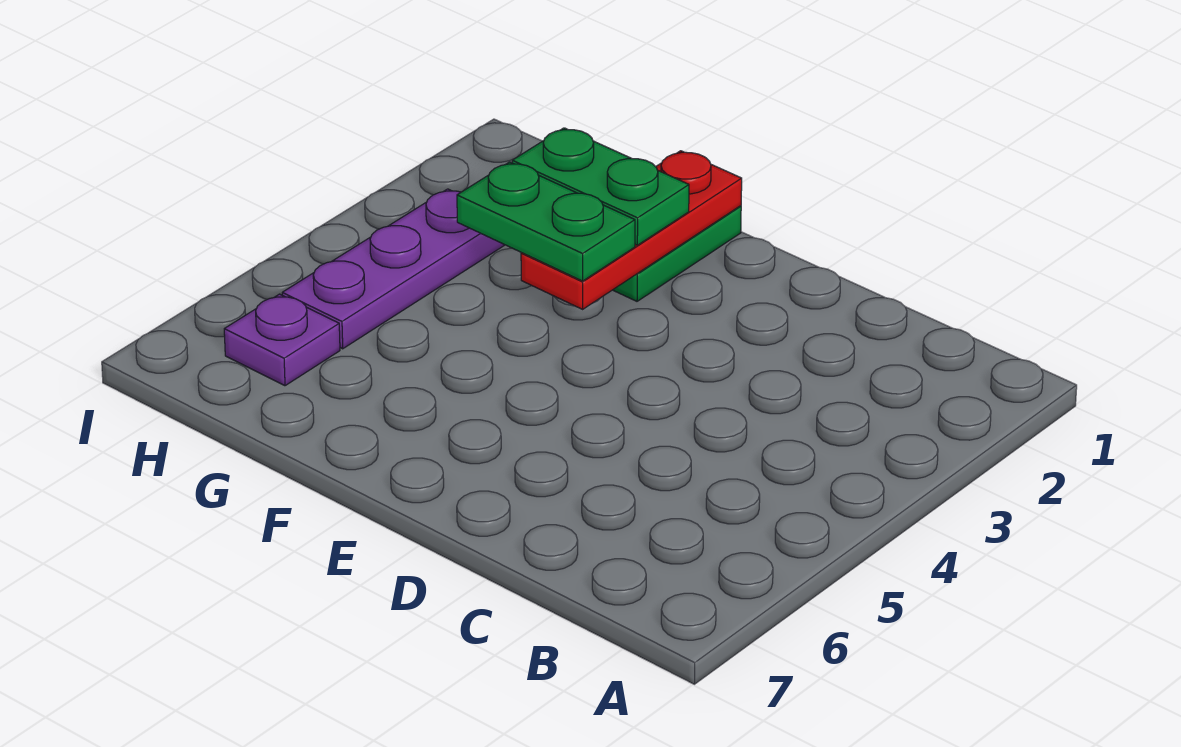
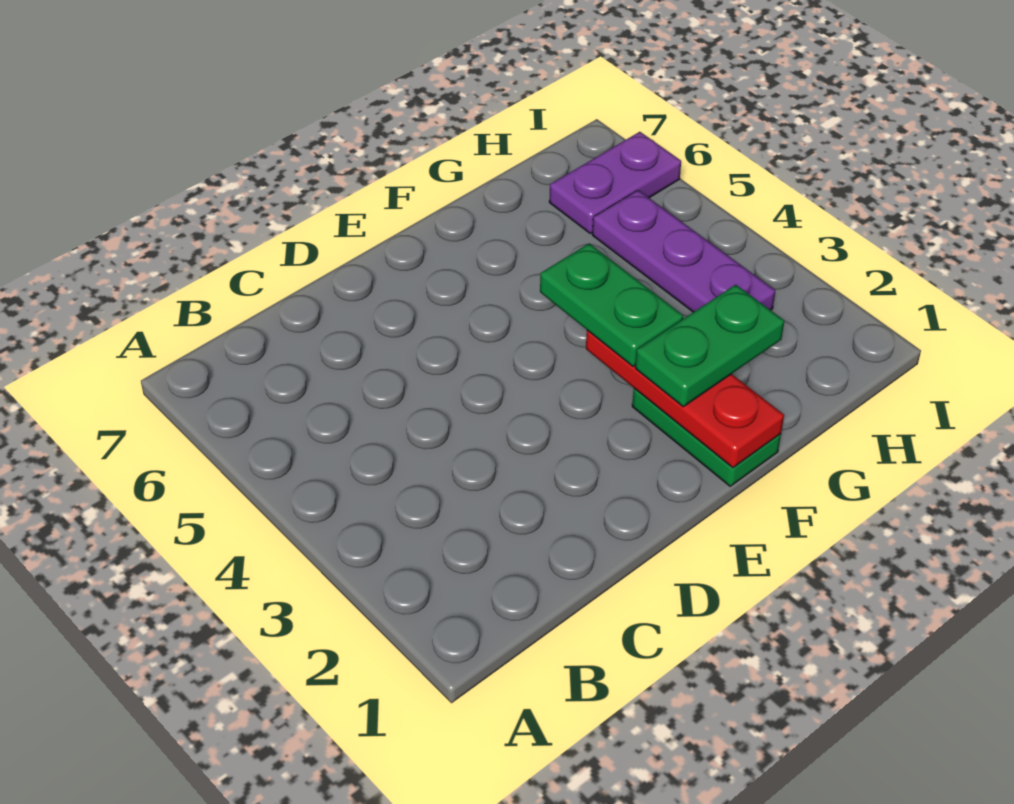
green plate F3:G3 level 3 -> green plate F3:F4 level 3
purple plate H6 level 1 -> purple plate H6:I6 level 1

